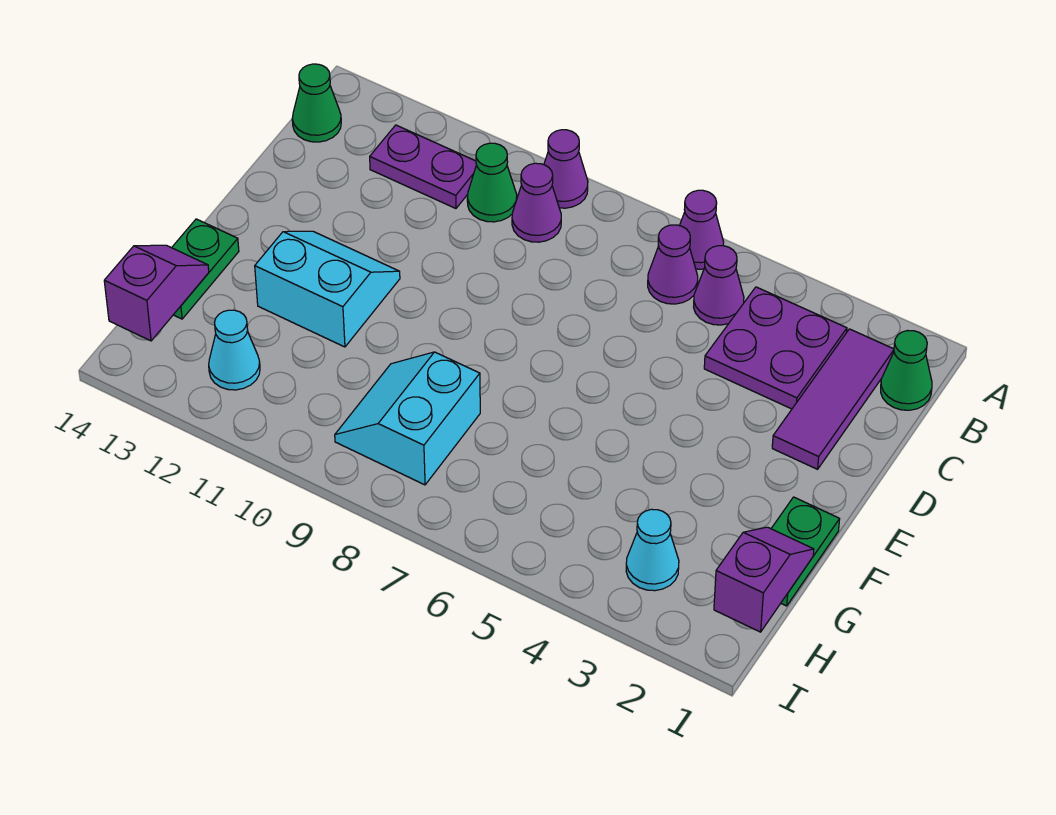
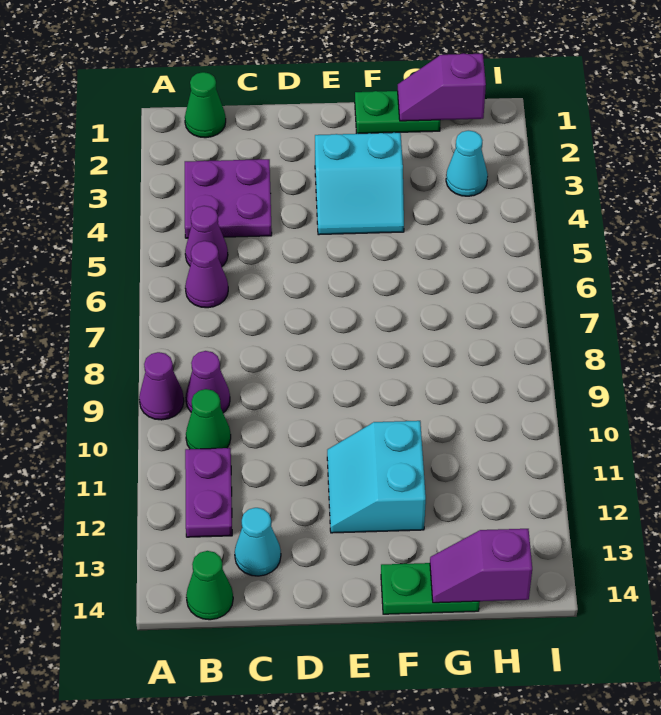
purple cone A6 level 1 -> none
purple tile B2:D2 level 1 -> none
cyan slope G8:H9 level 1 top 8 -> cyan slope E3:F4 level 1 top 3
cyan cone H12 level 1 -> cyan cone C13 level 1

